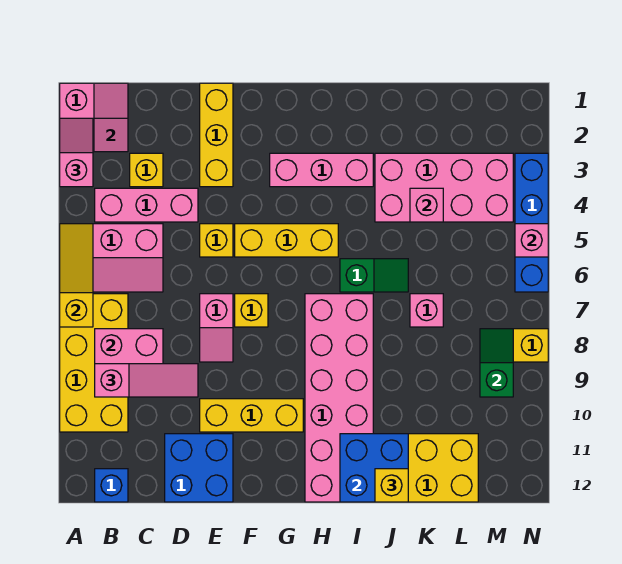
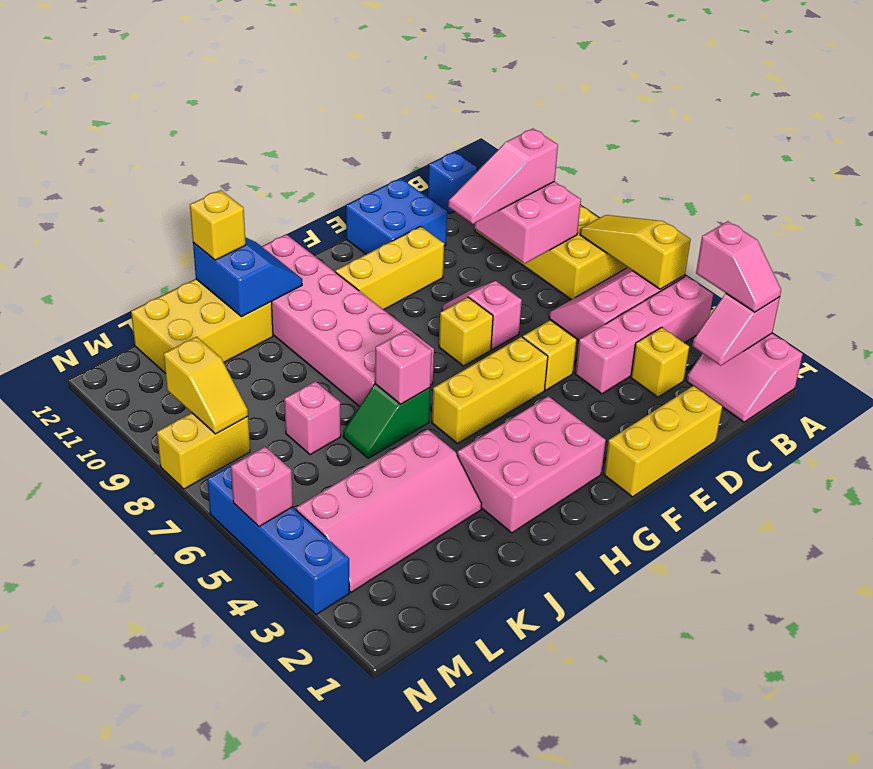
yellow slope A5:A7 level 2 top 7 -> yellow slope A5:A7 level 2 top 5
pink brick B4:D4 level 1 -> pink brick A4:D4 level 1
yellow brick E1:E3 level 1 -> yellow brick D1:F1 level 1
pink brick G3:I3 level 1 -> pink brick G2:I3 level 1
blue brick I11:J12 level 2 -> blue slope I11:J12 level 2 top J
pink brick J3:M4 level 1 -> pink slope J3:M4 level 1 top 4
pink brick K4 level 2 -> pink brick I6 level 2
green slope M8:M9 level 2 top 9 -> yellow slope M8:M9 level 2 top 9

